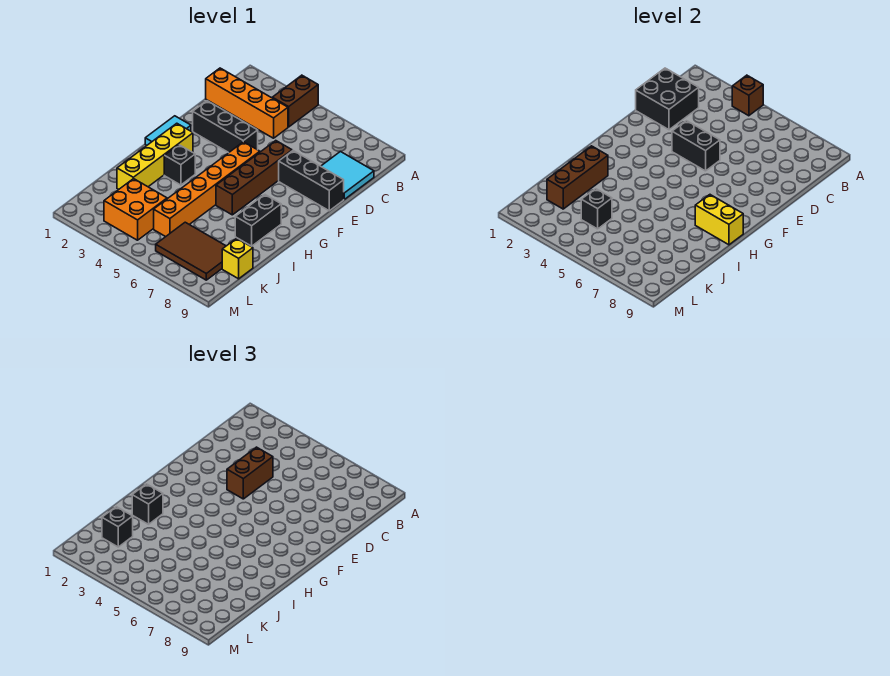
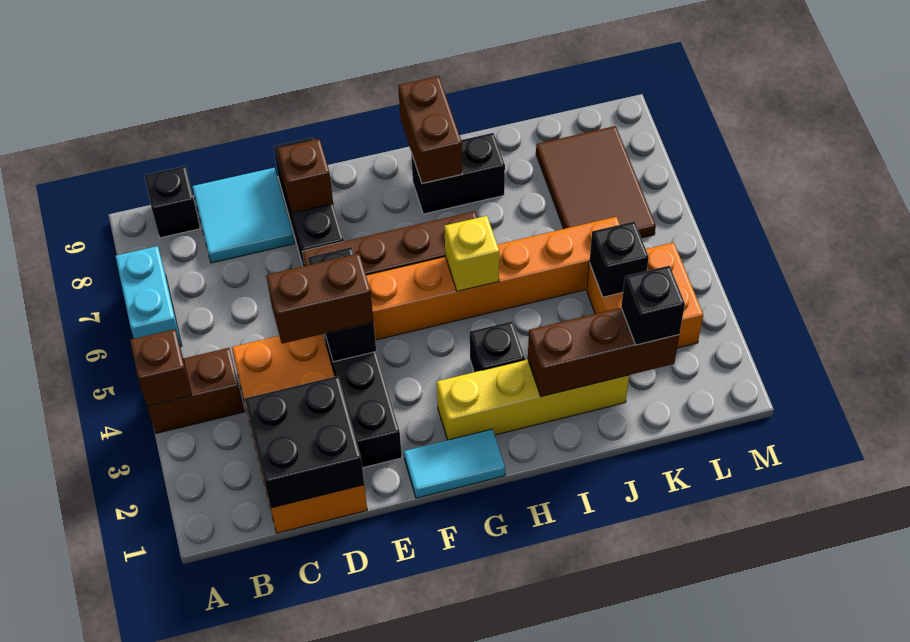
none -> cyan brick A6:A7 level 1
orange brick C1:C4 level 1 -> orange brick C1:D4 level 1
none -> brown brick E8 level 2
yellow brick H8:H9 level 2 -> brown brick H8:H9 level 2
black brick I2 level 3 -> black brick B9 level 1
yellow brick K9 level 1 -> yellow brick H5 level 2

